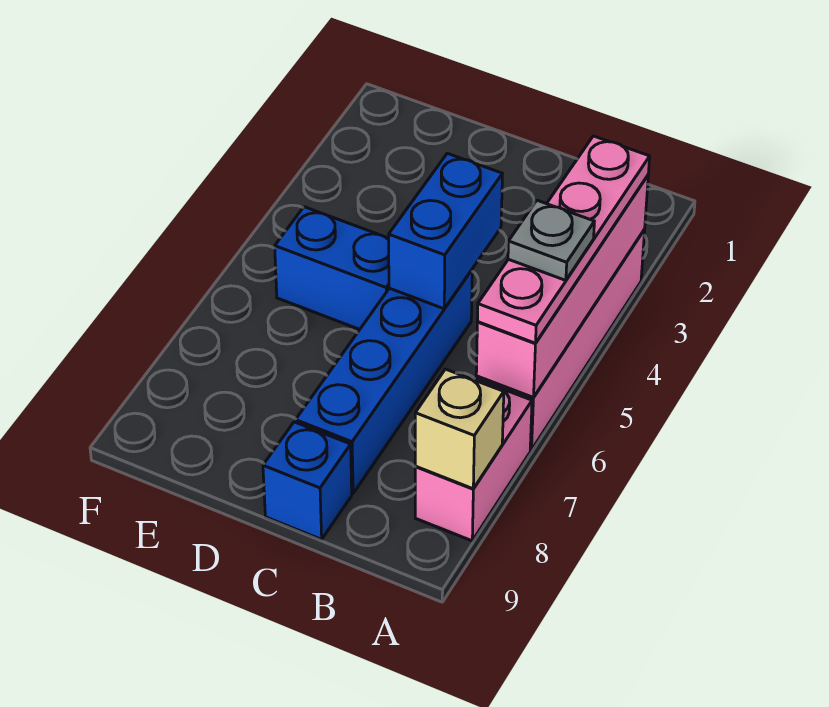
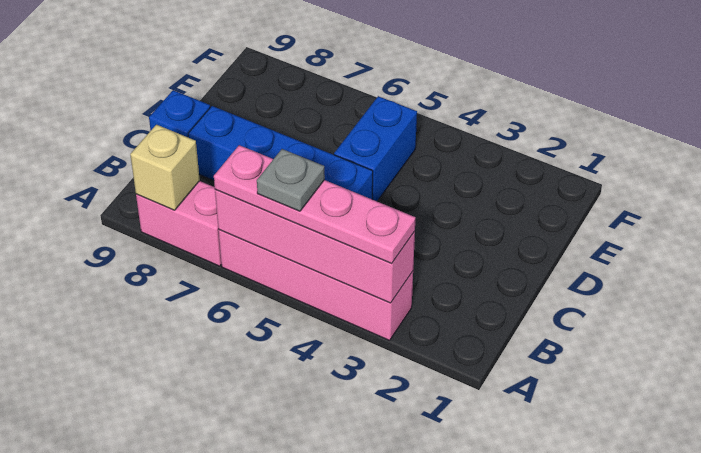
blue brick C4:C5 level 2 -> none

